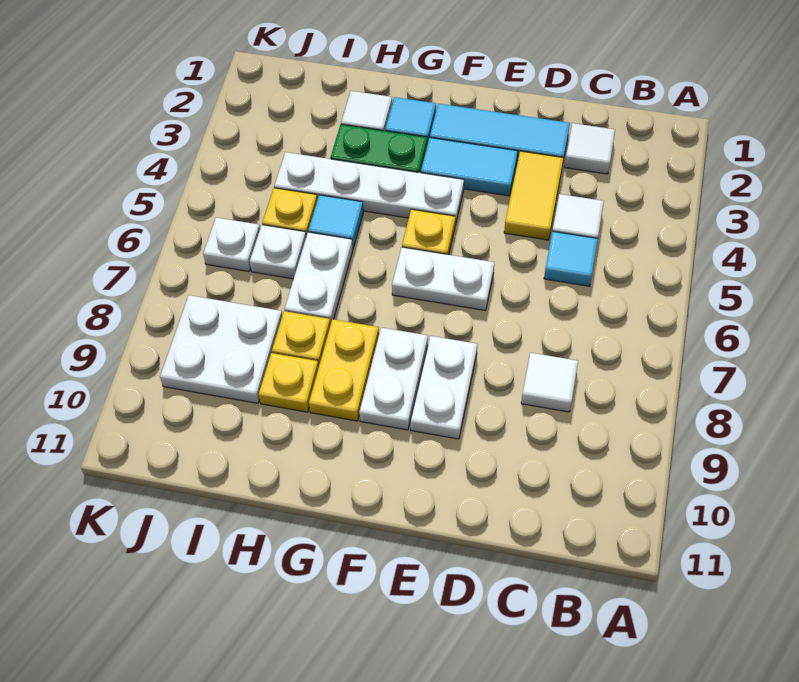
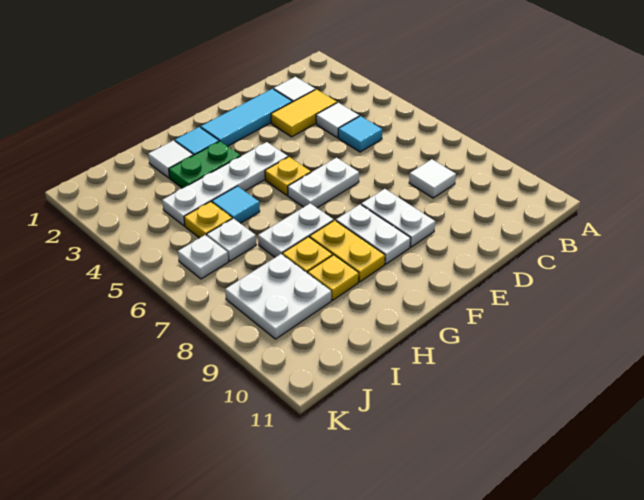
yellow tile D3:D4 level 1 -> yellow tile C3:D3 level 1
cyan tile E3:F3 level 1 -> none
white plate H6:H7 level 1 -> white plate G7:H7 level 1

